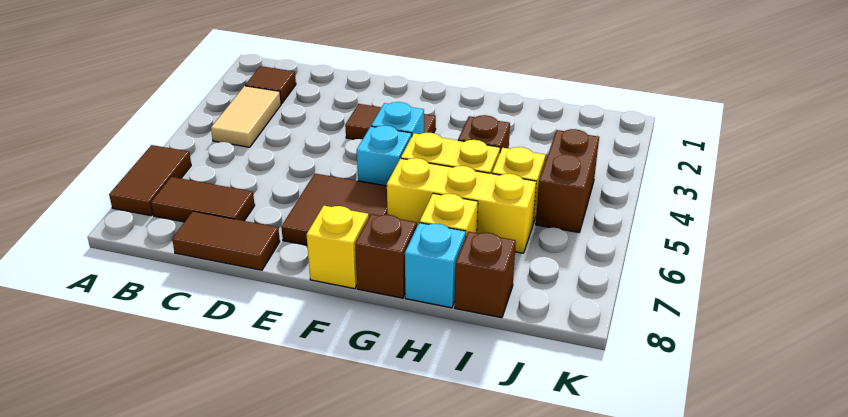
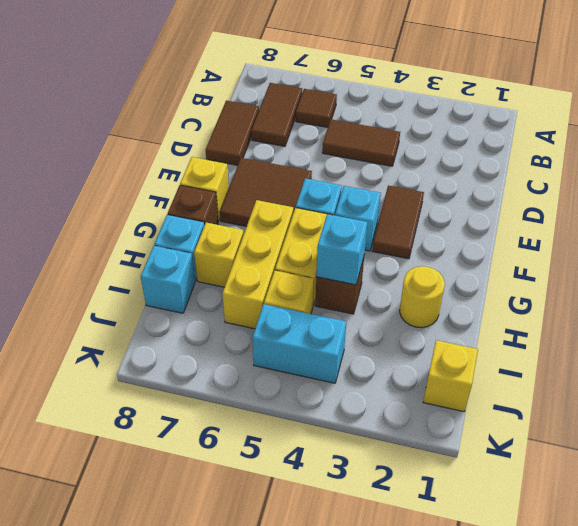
brown tile A6:A7 level 1 -> brown tile C4:C5 level 1
brown tile B2 level 1 -> brown tile B6 level 1
tan tile B3:B4 level 1 -> none
none -> yellow round brick H2 level 1
none -> cyan brick H4 level 2
brown brick I8 level 1 -> cyan brick I8 level 1
none -> yellow brick J1 level 1
brown brick J4:J5 level 1 -> cyan brick J4:J5 level 1

